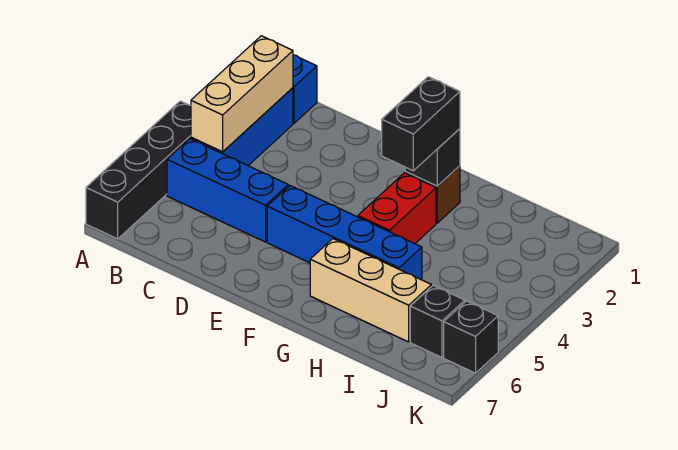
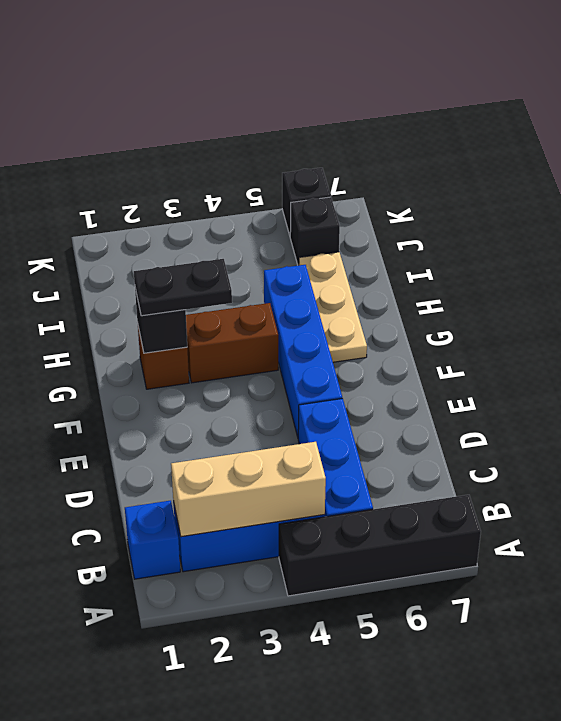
black brick G2:G3 level 3 -> black plate G2:G3 level 3
red brick G3:G4 level 1 -> brown brick G3:G4 level 1
tan brick G6:I6 level 1 -> tan plate G6:I6 level 1

